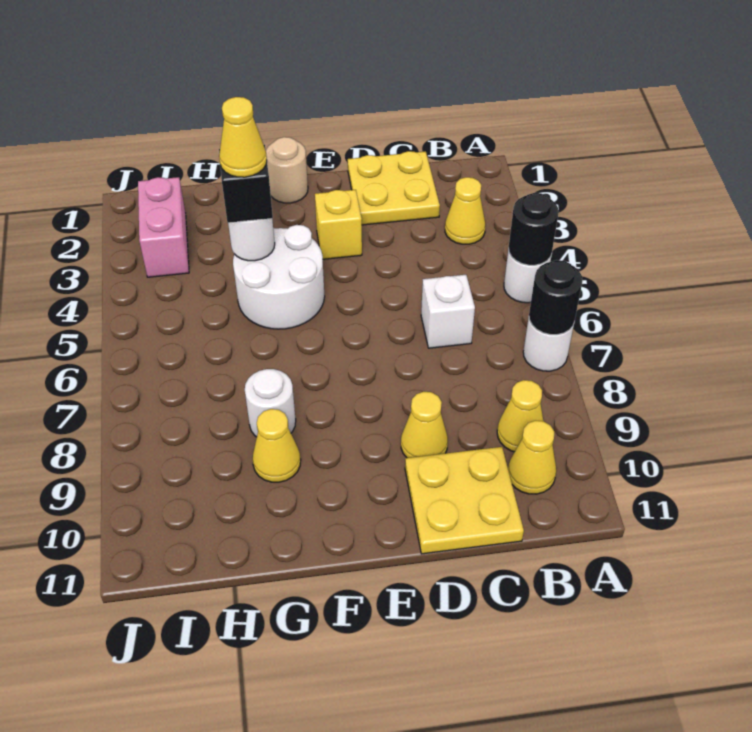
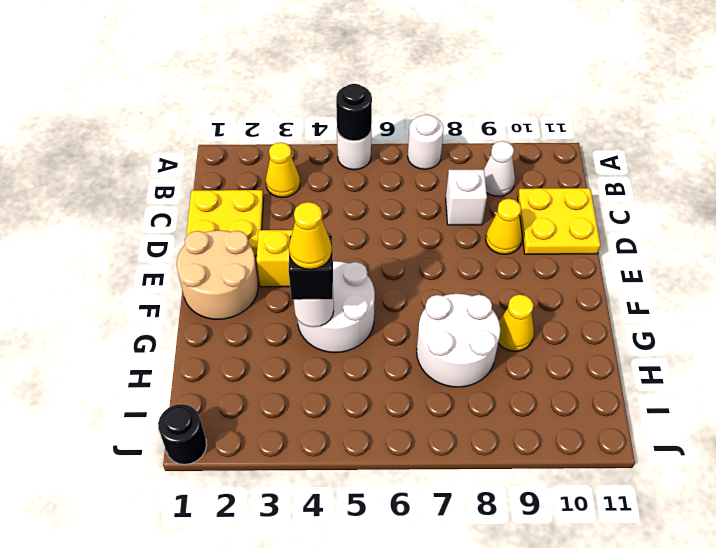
black round brick A7 level 2 -> black round brick J1 level 1
yellow cone B9 level 1 -> white cone B9 level 1
yellow cone B10 level 1 -> none
white brick C6 level 1 -> white brick C8 level 1
tan round brick F1 level 1 -> tan round brick E1:F2 level 1
white round brick G8 level 1 -> white round brick G7:H8 level 1
pink brick I2:I3 level 1 -> none

